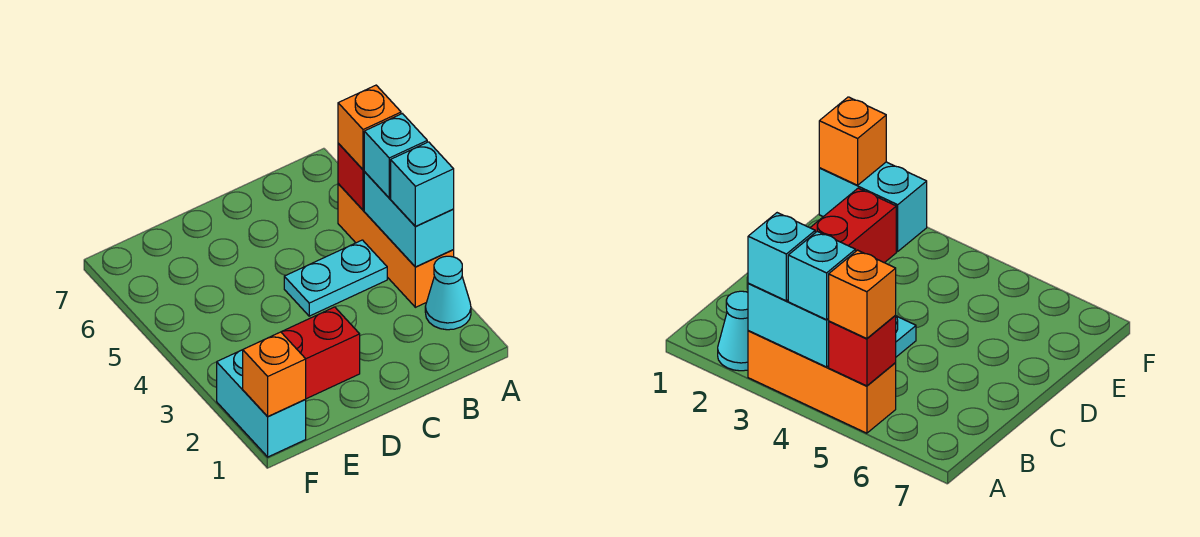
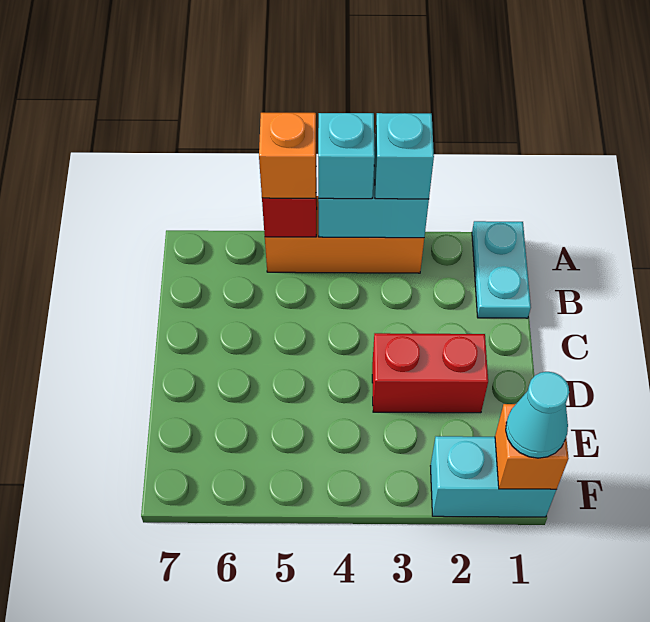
cyan cone A2 level 1 -> cyan cone F1 level 3
cyan plate B4:C4 level 1 -> cyan plate A1:B1 level 1
red brick D2:E2 level 1 -> red brick D2:D3 level 1

